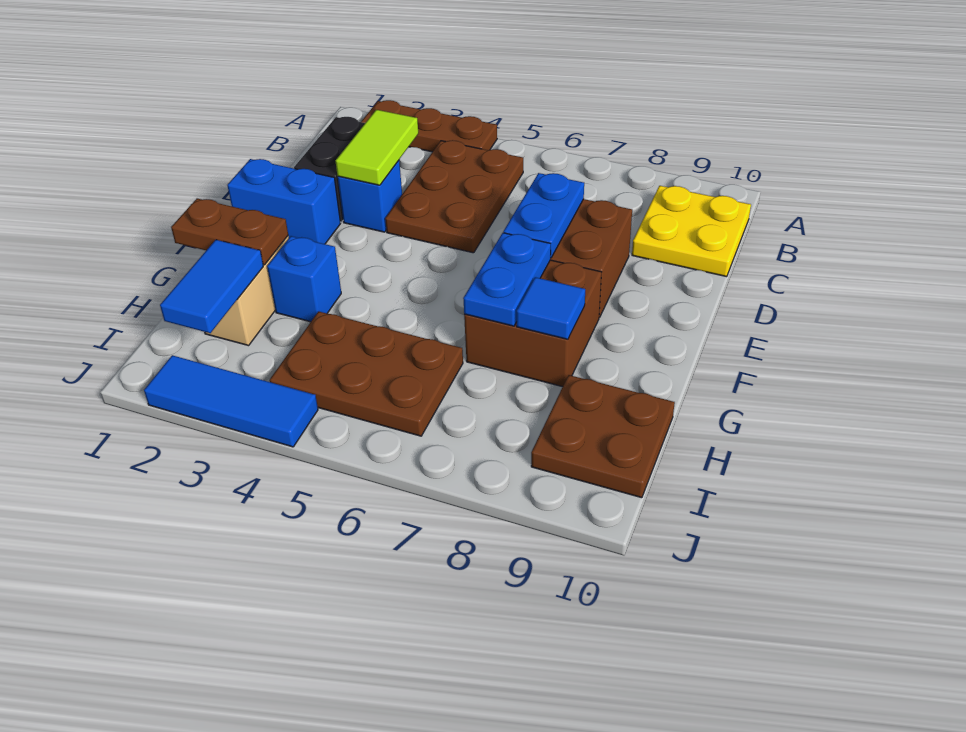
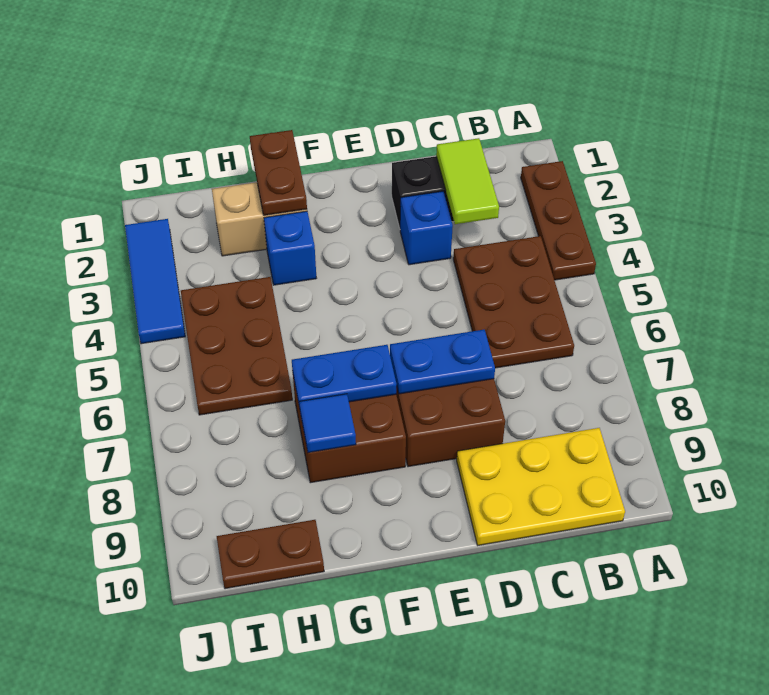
brown plate B4:D5 level 1 -> brown plate B4:C6 level 1
yellow plate B9:C10 level 1 -> yellow plate B9:D10 level 1
lime tile C3:D3 level 2 -> lime tile C2:C3 level 2
blue brick E1:E2 level 1 -> none
blue tile H2:I2 level 2 -> none
brown plate H9:I10 level 1 -> brown plate H10:I10 level 1

